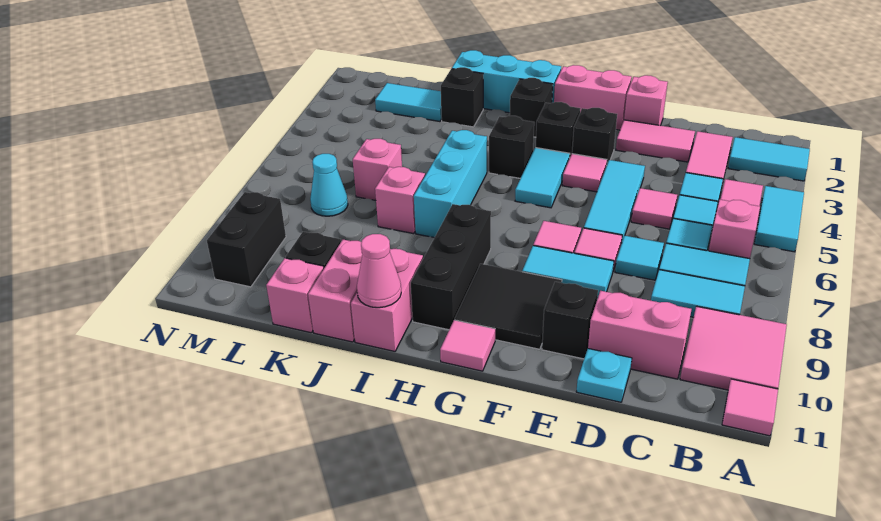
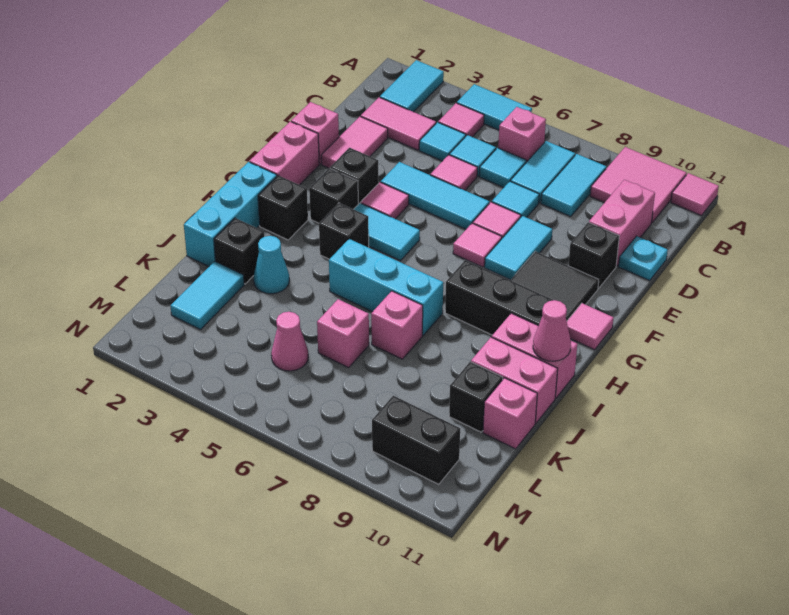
none -> pink cone L5 level 1
cyan cone L7 level 1 -> cyan cone J3 level 1

